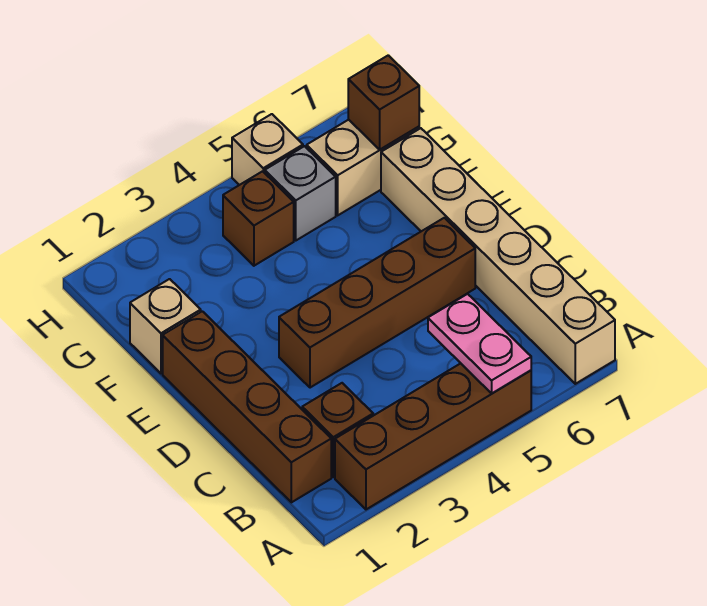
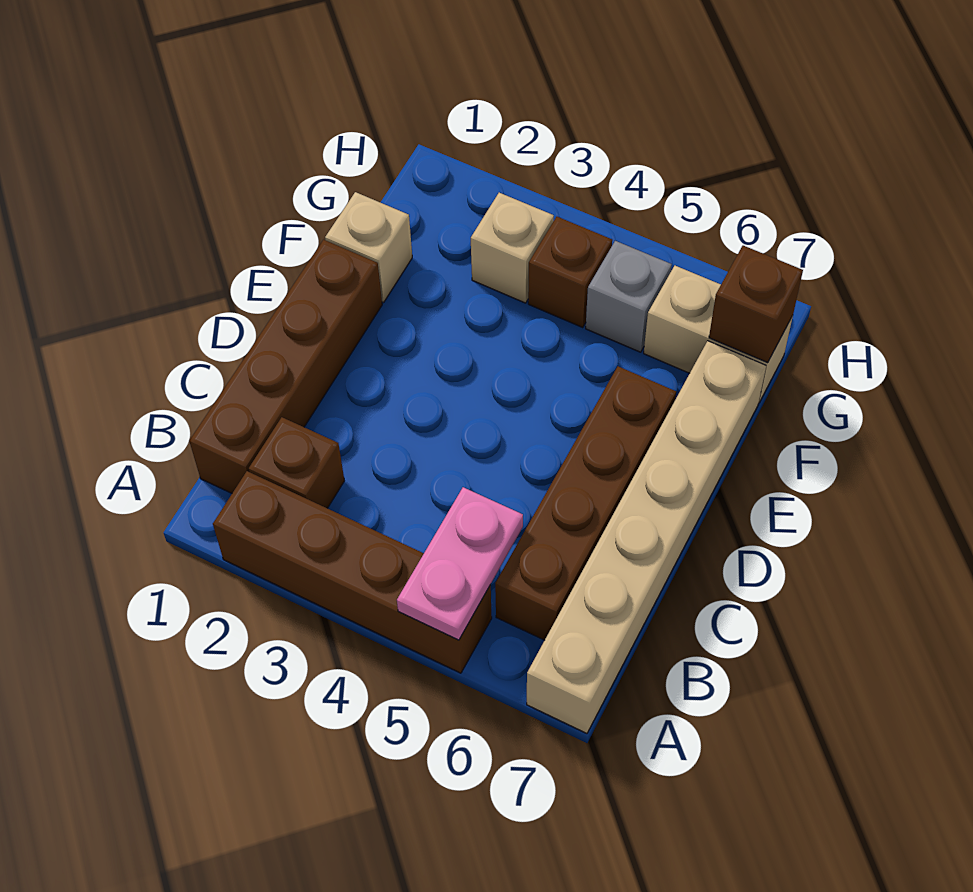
brown brick D3:D6 level 1 -> brown brick B6:E6 level 1
tan brick H5 level 1 -> tan brick G3 level 1

